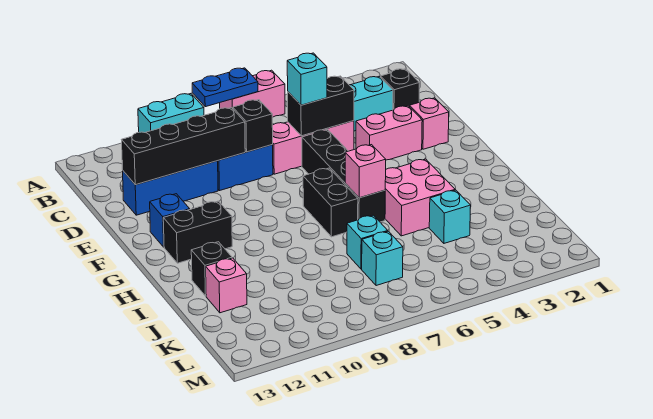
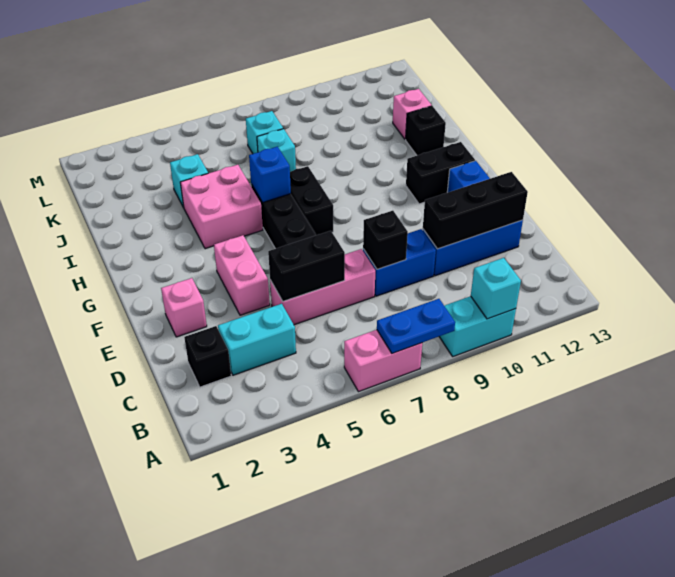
cyan brick D6 level 3 -> cyan brick A10 level 2
black brick D9:D12 level 2 -> black brick D10:D12 level 2
pink brick E3:E4 level 1 -> pink brick E4:F4 level 1
pink brick H6 level 2 -> blue brick H6 level 2

